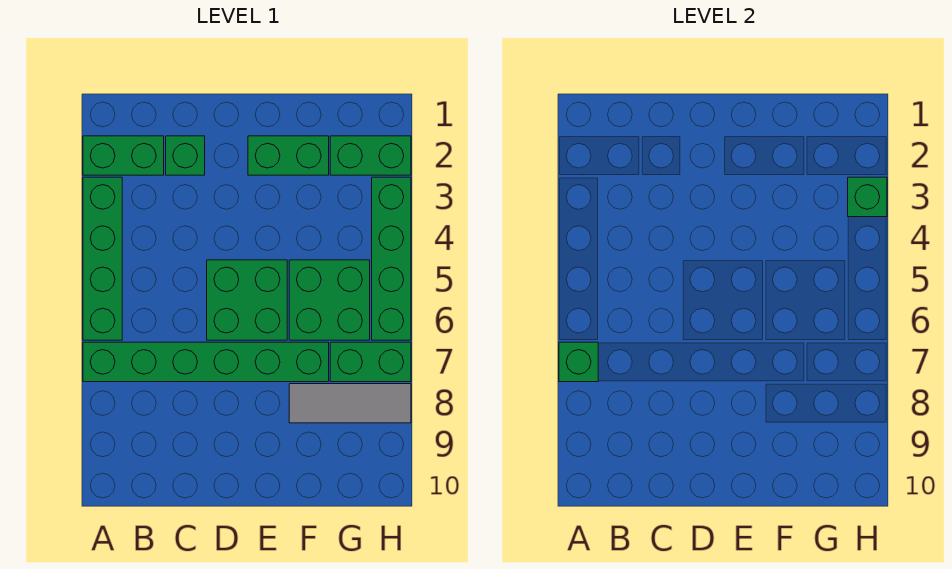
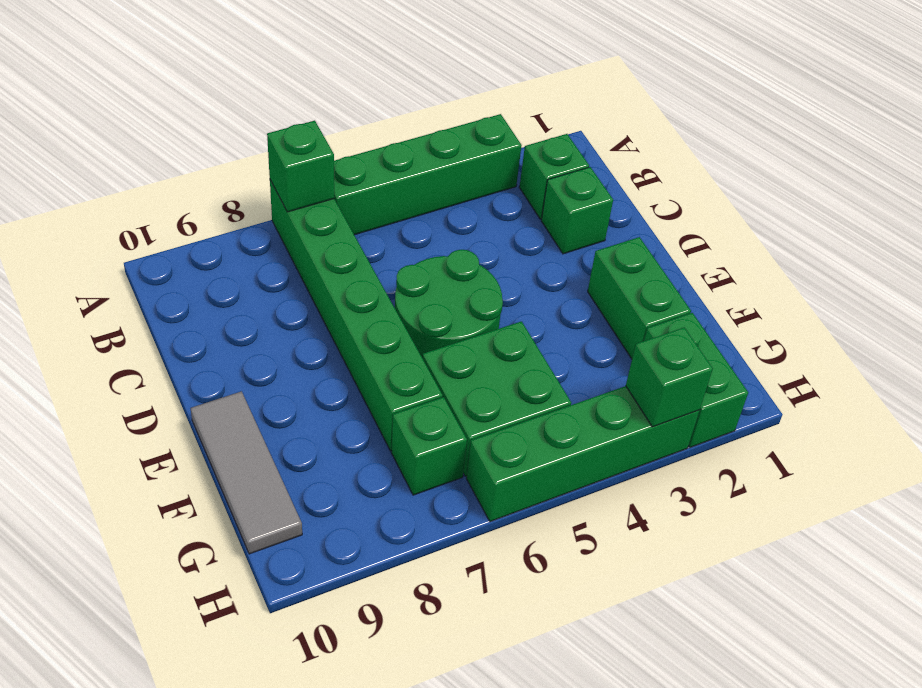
green brick A2:B2 level 1 -> green brick B2 level 1
green brick D5:E6 level 1 -> green round brick D5:E6 level 1
grey tile F8:H8 level 1 -> grey tile E10:G10 level 1
green brick G7:H7 level 1 -> green brick G7 level 1

